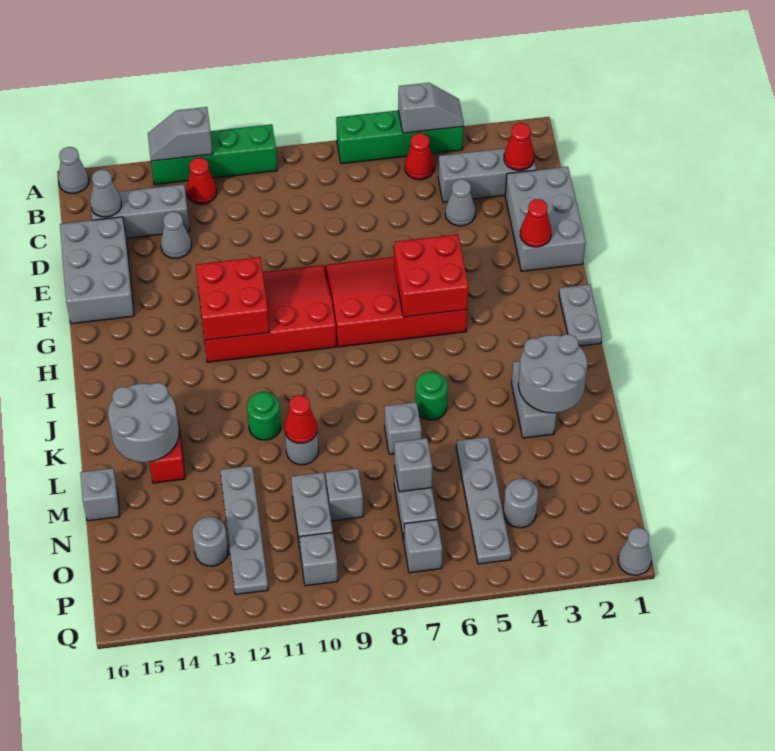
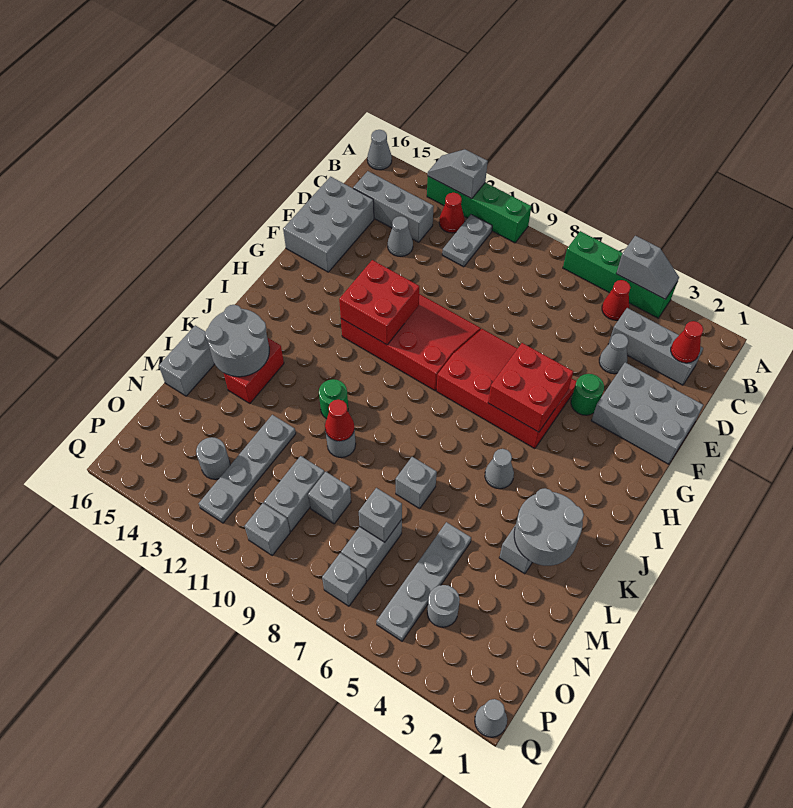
grey cone C15 level 2 -> grey cone J5 level 1
grey brick D1:F2 level 1 -> grey brick E1:F3 level 1
red cone F2 level 2 -> none
grey plate H1:I1 level 1 -> grey plate B11:C11 level 1
green round brick K6 level 1 -> green round brick F4 level 1
grey brick M16 level 1 -> grey brick L16:M16 level 1

